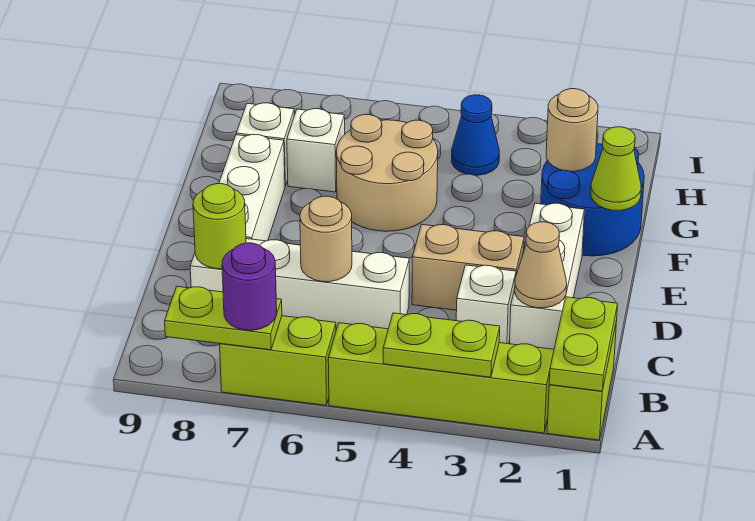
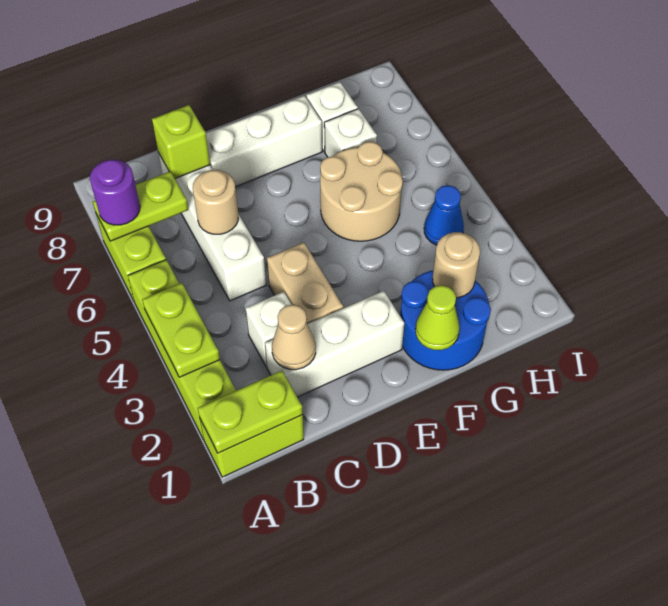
lime plate A7:A8 level 2 -> lime plate A7:B7 level 2
lime round brick C8 level 2 -> lime brick C8 level 2

